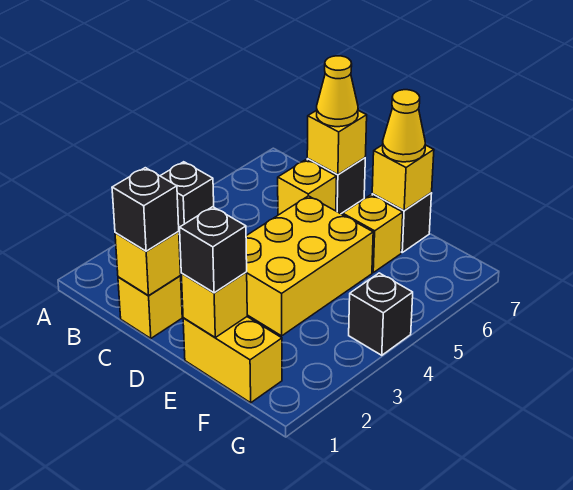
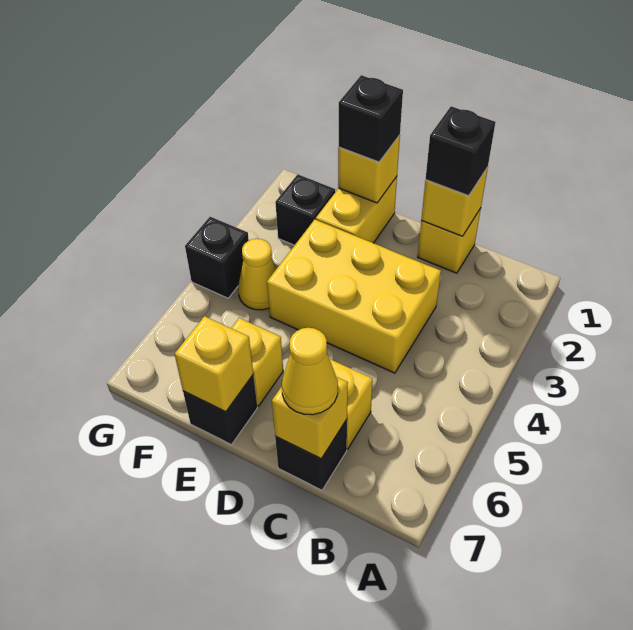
black brick A4 level 1 -> black brick F2 level 1
yellow brick D3:E5 level 1 -> yellow brick C3:E4 level 1
yellow brick E1:F1 level 1 -> yellow brick E1:E2 level 1
yellow cone E7 level 3 -> yellow cone F4 level 1

